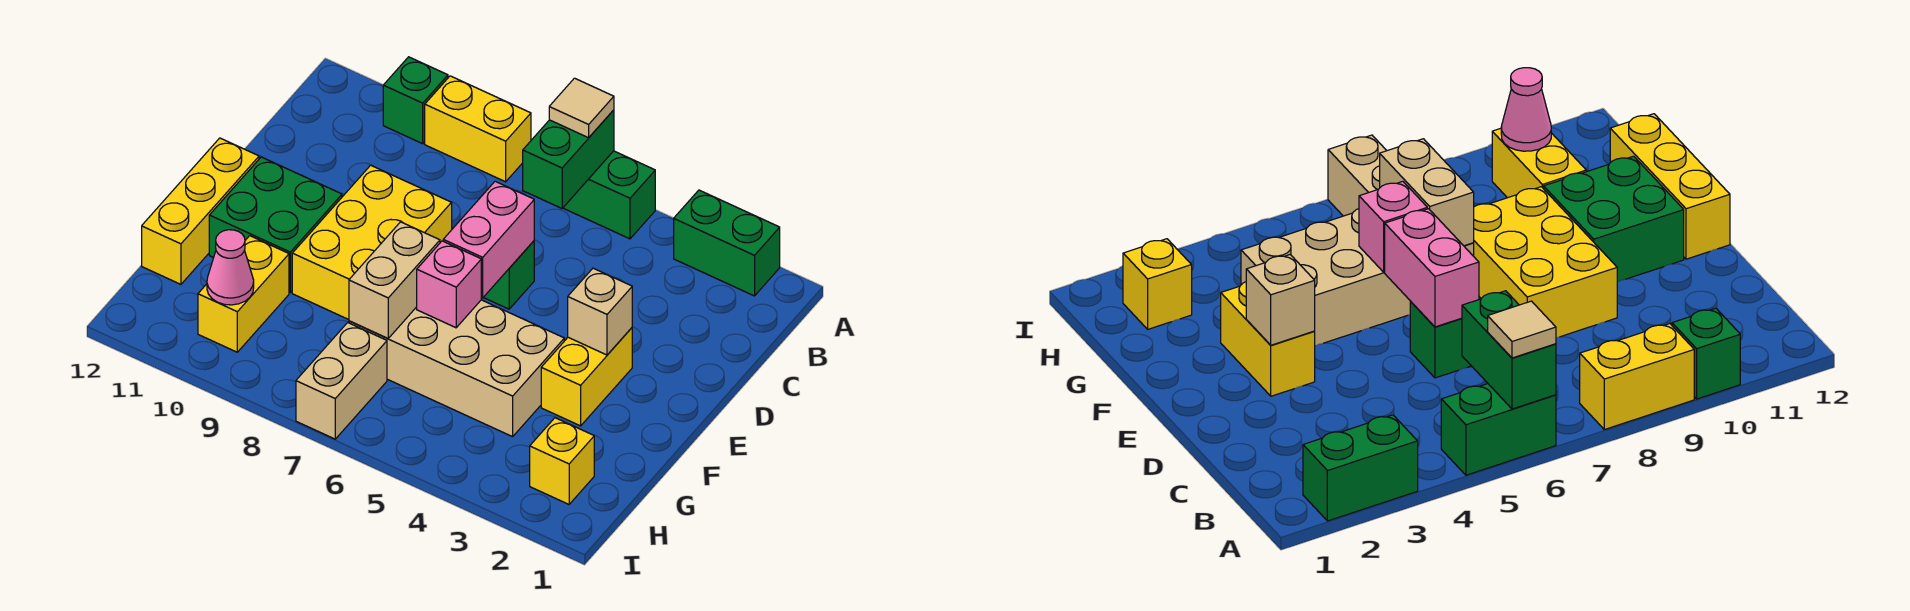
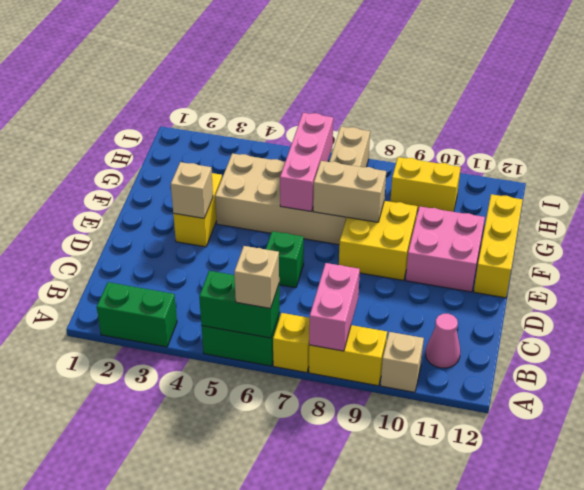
green brick A6:B6 level 2 -> green brick A5:A6 level 2
tan tile A6 level 3 -> tan brick A6 level 3
green brick A10 level 1 -> tan brick A10 level 1
pink brick D6:E6 level 2 -> pink brick A8:B8 level 2
yellow brick D8:F9 level 1 -> yellow brick E8:F9 level 1
green brick E10:F11 level 1 -> pink brick E10:F11 level 1
pink brick F6 level 2 -> pink brick F6:H6 level 2
tan brick F7:G7 level 2 -> tan brick F7:F8 level 2
yellow brick G10:H10 level 1 -> yellow brick H9:H10 level 1
yellow brick H2 level 1 -> yellow brick A7 level 1
pink cone H10 level 2 -> pink cone B11 level 1

